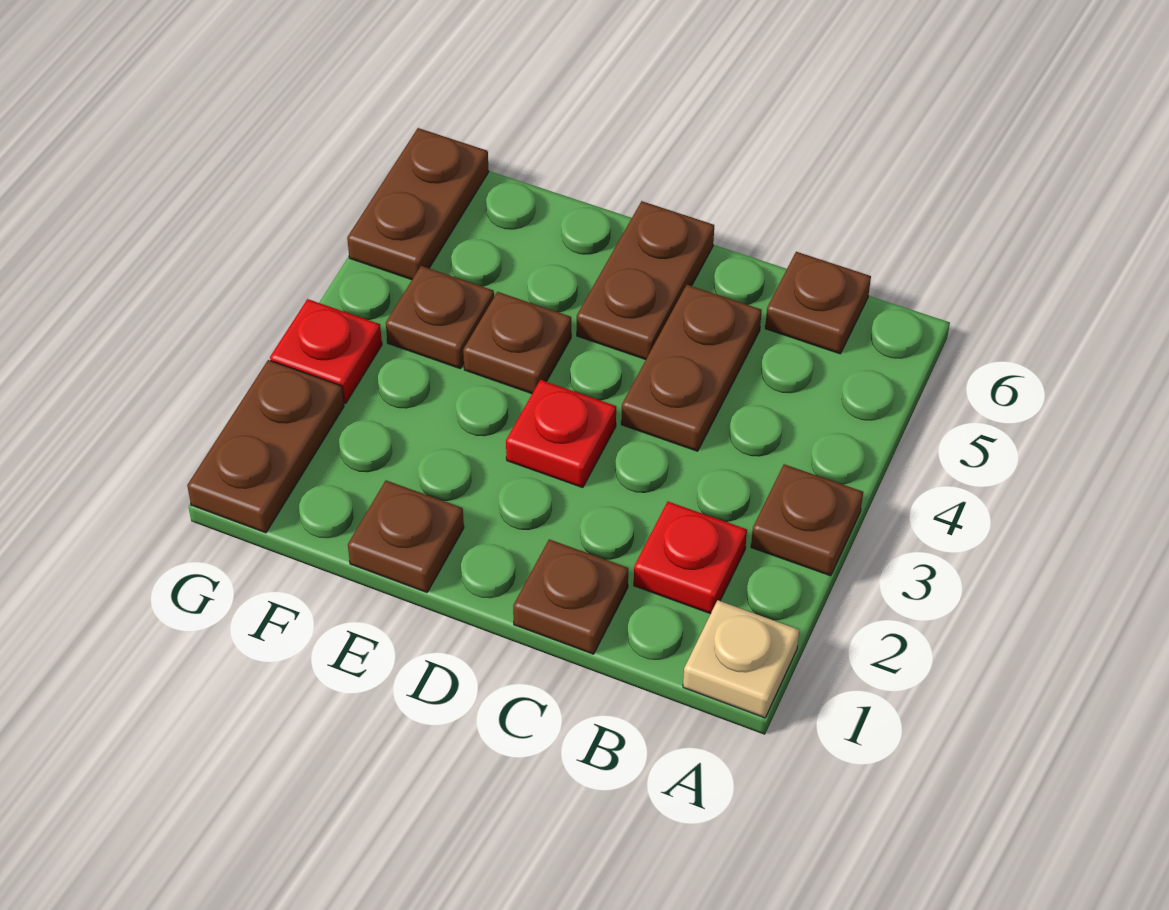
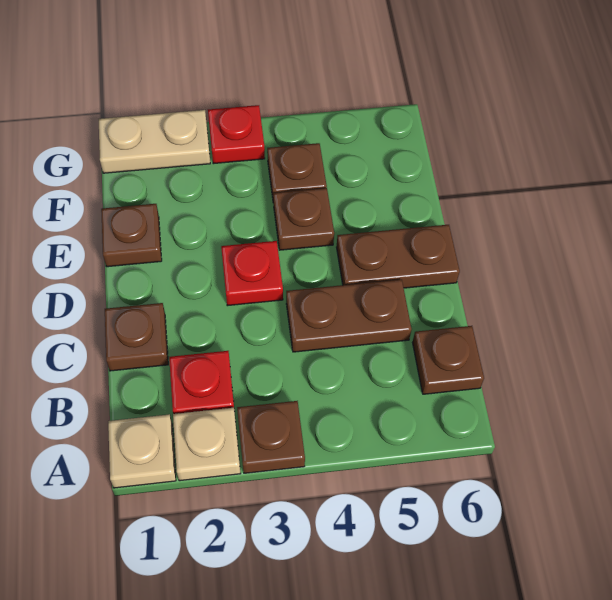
none -> tan plate A2 level 1
brown plate G1:G2 level 1 -> tan plate G1:G2 level 1
brown plate G5:G6 level 1 -> none

